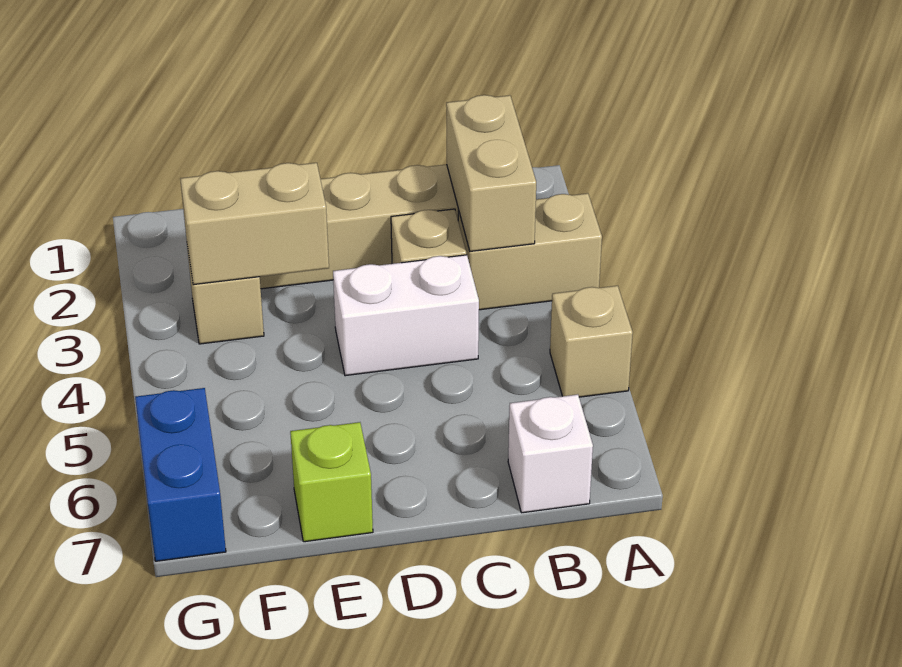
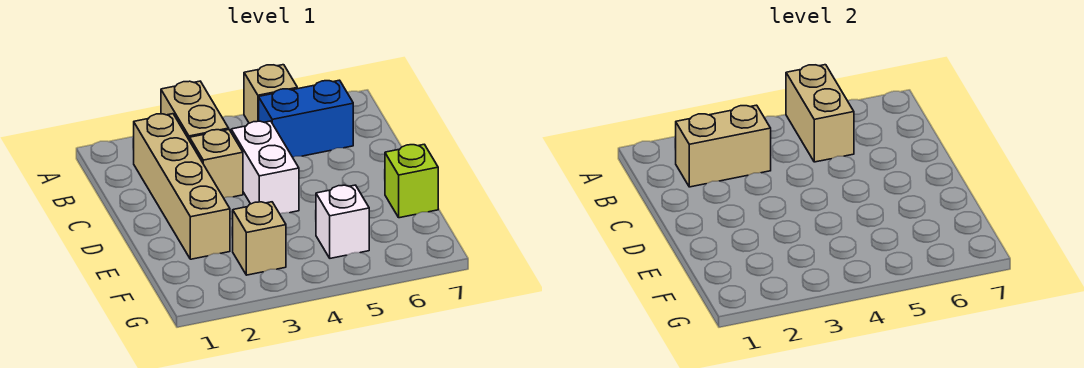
white brick B7 level 1 -> white brick F5 level 1
tan brick E3:F3 level 2 -> tan brick A5:B5 level 2
blue brick G6:G7 level 1 -> blue brick B5:B6 level 1

